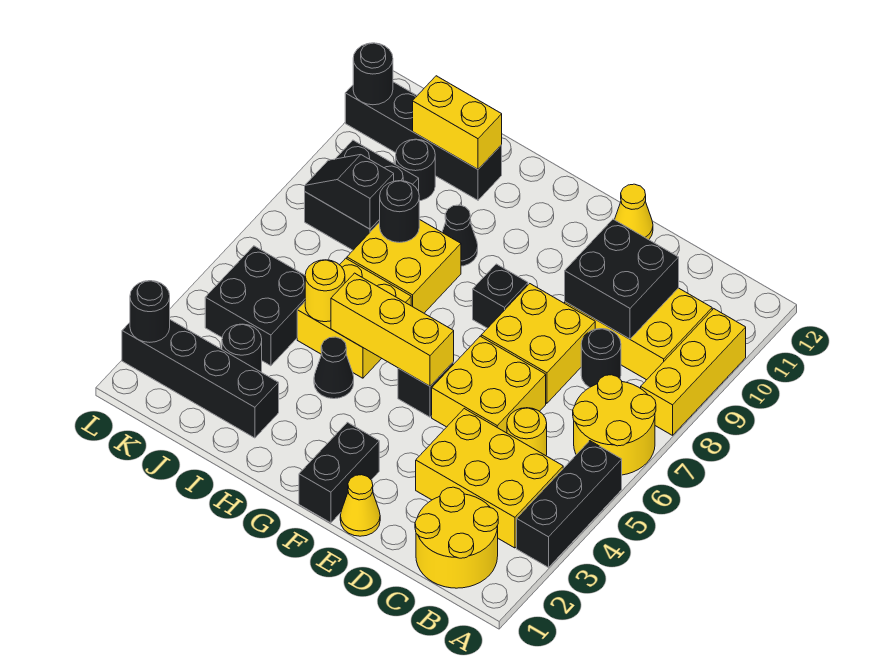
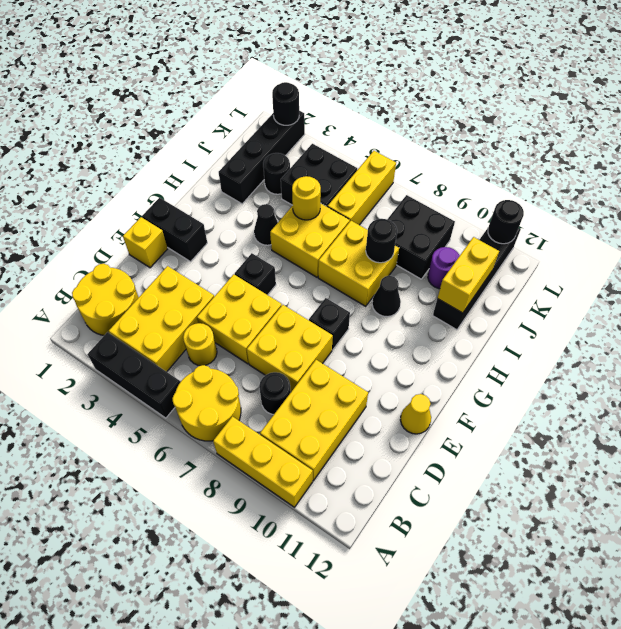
black brick C9:D10 level 2 -> none
yellow cone E1 level 1 -> yellow brick E1 level 1
yellow brick F5:H5 level 2 -> yellow brick J6:L6 level 1
black slope J8:K8 level 2 top J -> none
black round brick J10 level 1 -> purple round brick J10 level 1

